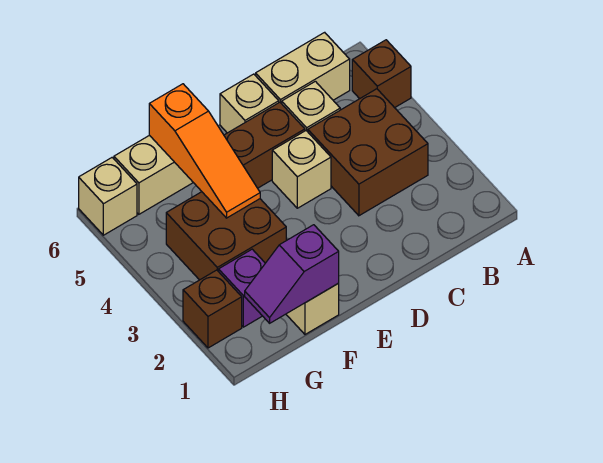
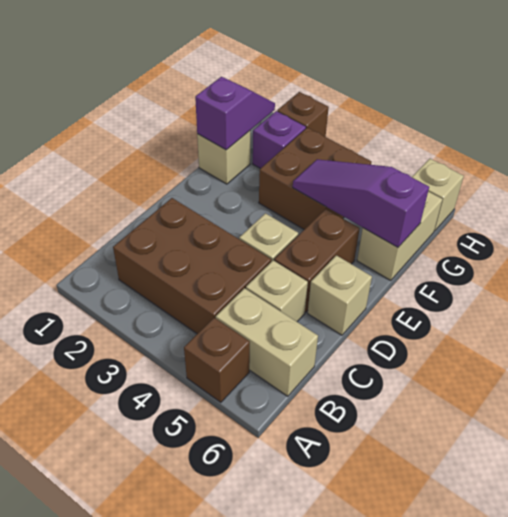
brown brick B3:C4 level 1 -> brown brick B2:C4 level 1
tan brick B6:C6 level 1 -> tan brick B5:B6 level 1
orange slope F4:F6 level 2 top 6 -> purple slope F4:F6 level 2 top 6

